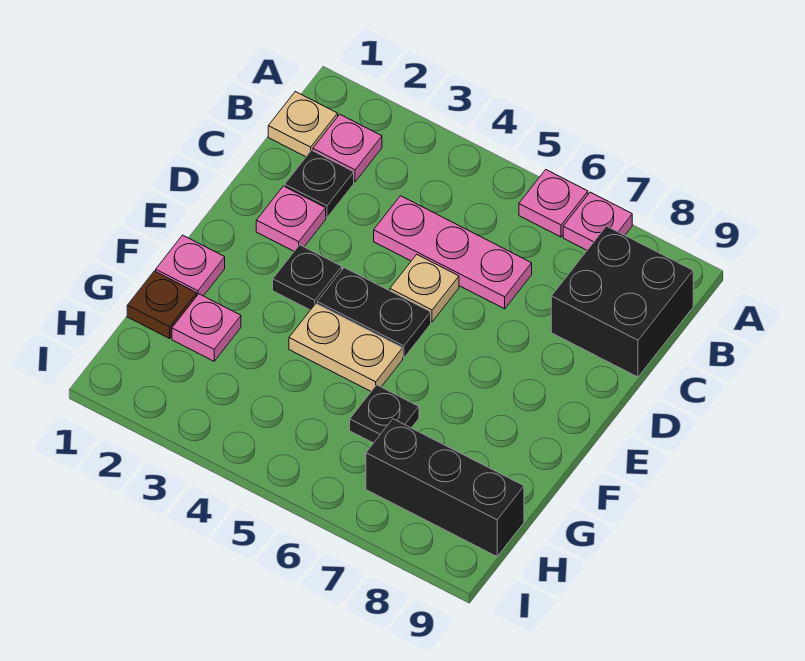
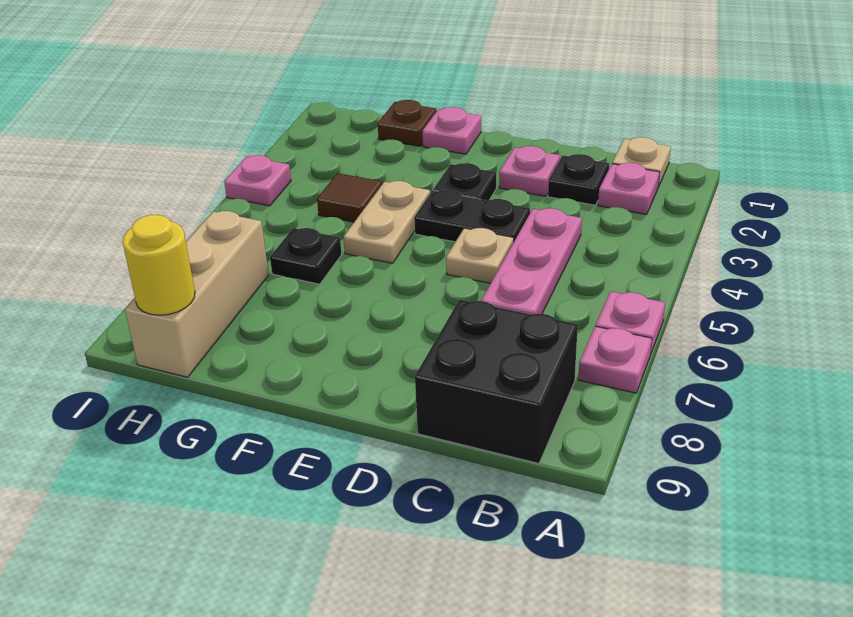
black plate E4:E5 level 1 -> black plate D4:E4 level 1
pink plate G2 level 1 -> pink plate I4 level 1
none -> brown tile G4 level 1
black brick H7:H9 level 1 -> tan brick H7:H9 level 1
none -> yellow round brick H9 level 2

